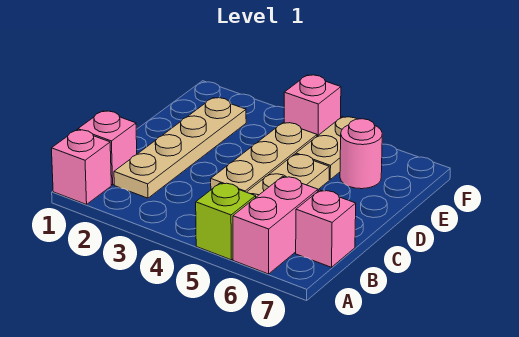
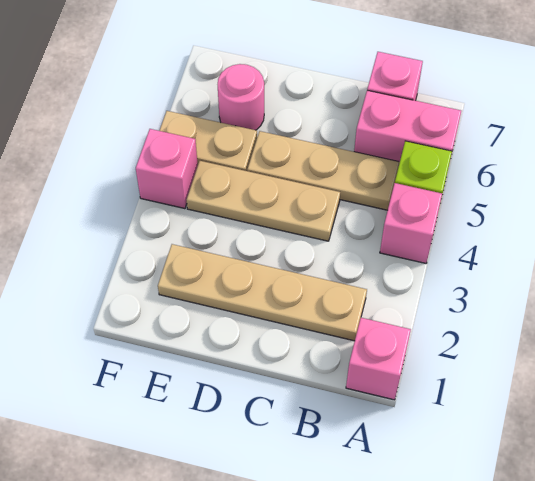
pink brick B1 level 1 -> pink brick A4 level 1

